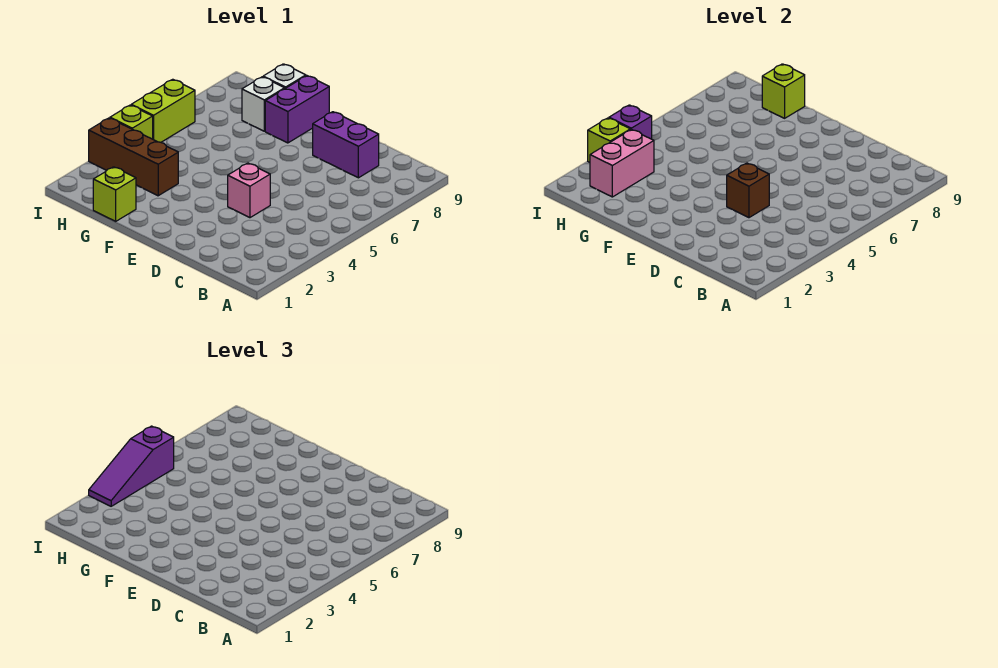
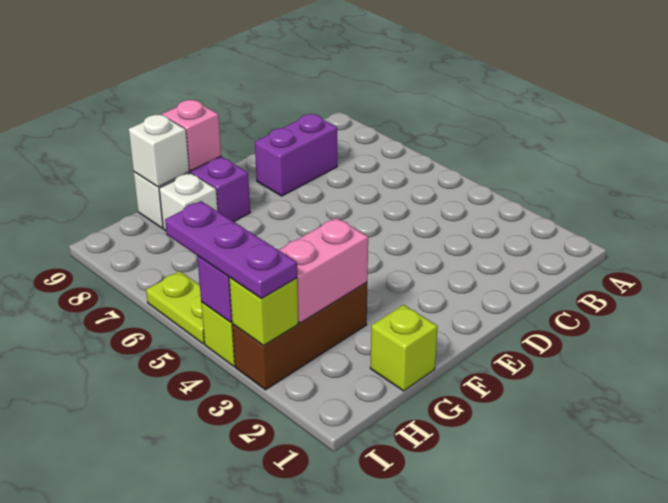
pink brick D4 level 1 -> pink brick F9 level 2
brown brick D4 level 2 -> none
lime brick G9 level 2 -> white brick G9 level 2
pink brick H2:H3 level 2 -> pink brick G3:H3 level 2
purple slope I3:I5 level 3 top 5 -> purple plate I3:I5 level 3
lime brick I5:I6 level 1 -> lime plate I5:I6 level 1

